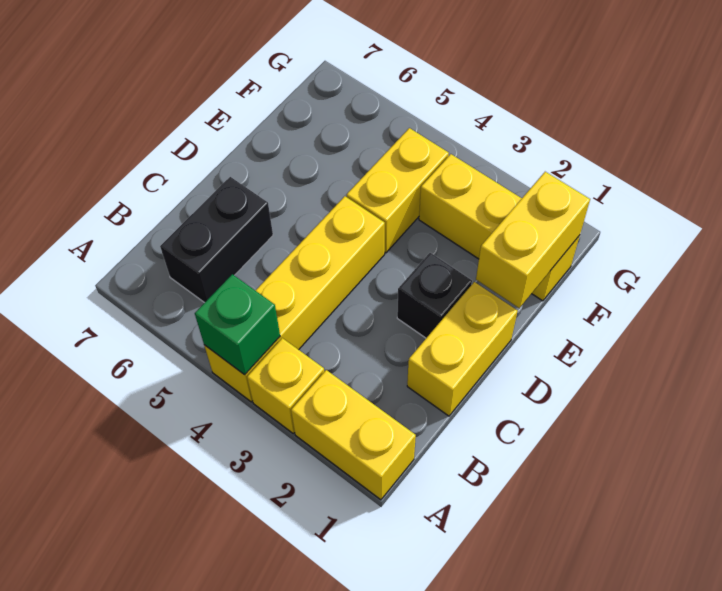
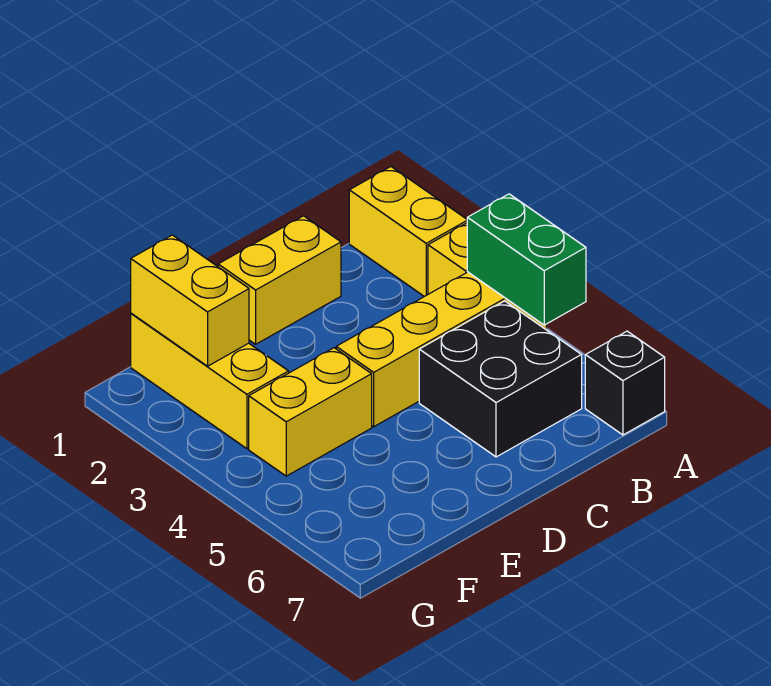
green brick A4 level 2 -> green brick A4:A5 level 2
black brick B6:C6 level 1 -> black brick B5:C6 level 1
black brick D2 level 1 -> black brick A7 level 1
yellow brick E1:F1 level 2 -> yellow brick F1:F2 level 2

